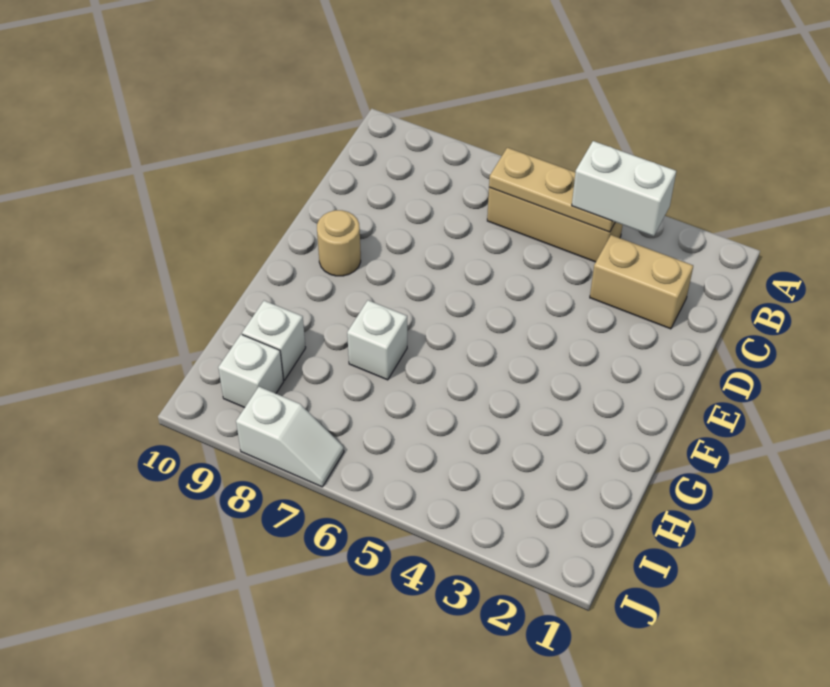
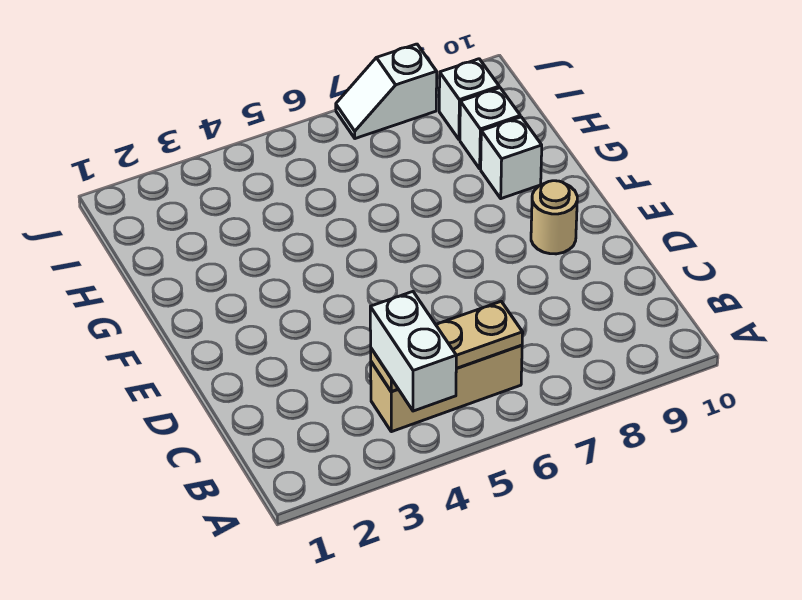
white brick B3:B4 level 3 -> white brick A4:B4 level 3
tan brick C2:C3 level 1 -> none
white brick G7 level 1 -> white brick G9 level 1

